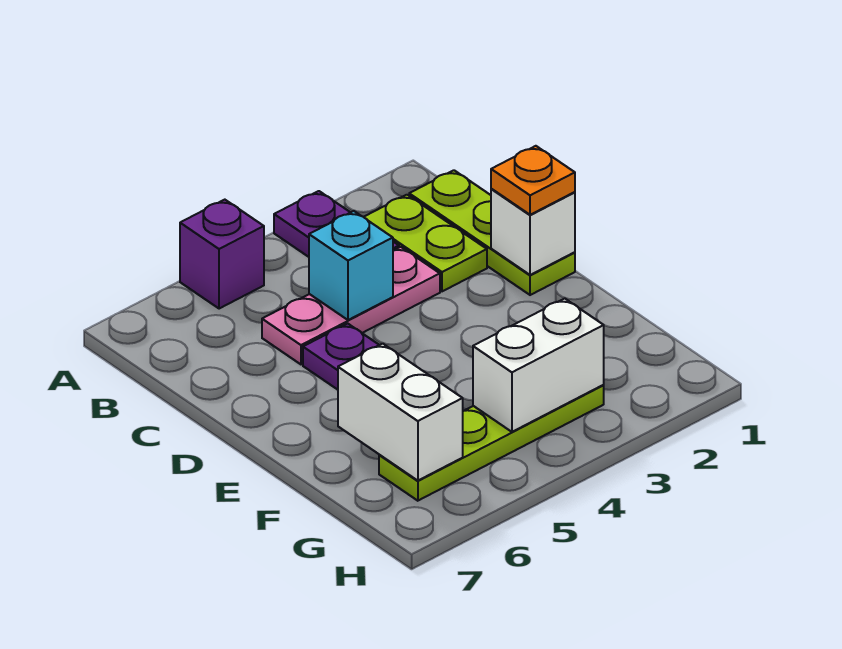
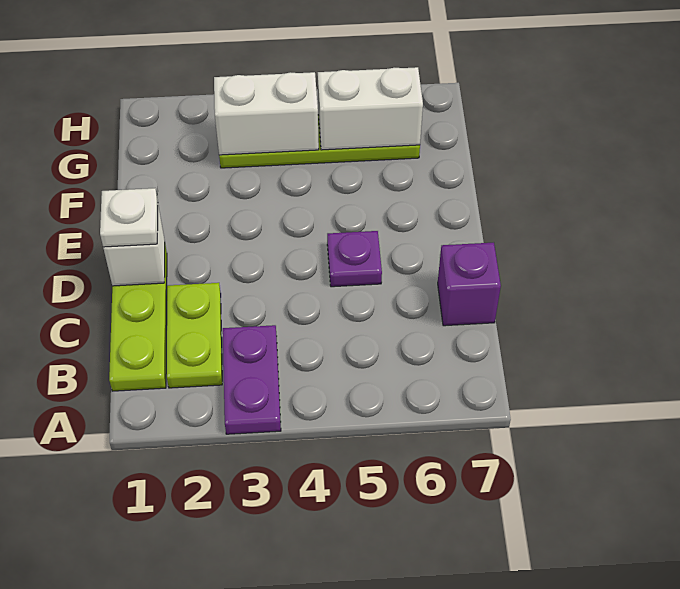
purple brick A5 level 1 -> purple brick C7 level 1
pink plate C3:C5 level 1 -> none
cyan brick C4 level 2 -> none
orange plate D1 level 3 -> white plate D1 level 3
white brick F6:G6 level 2 -> white brick G5:G6 level 2

